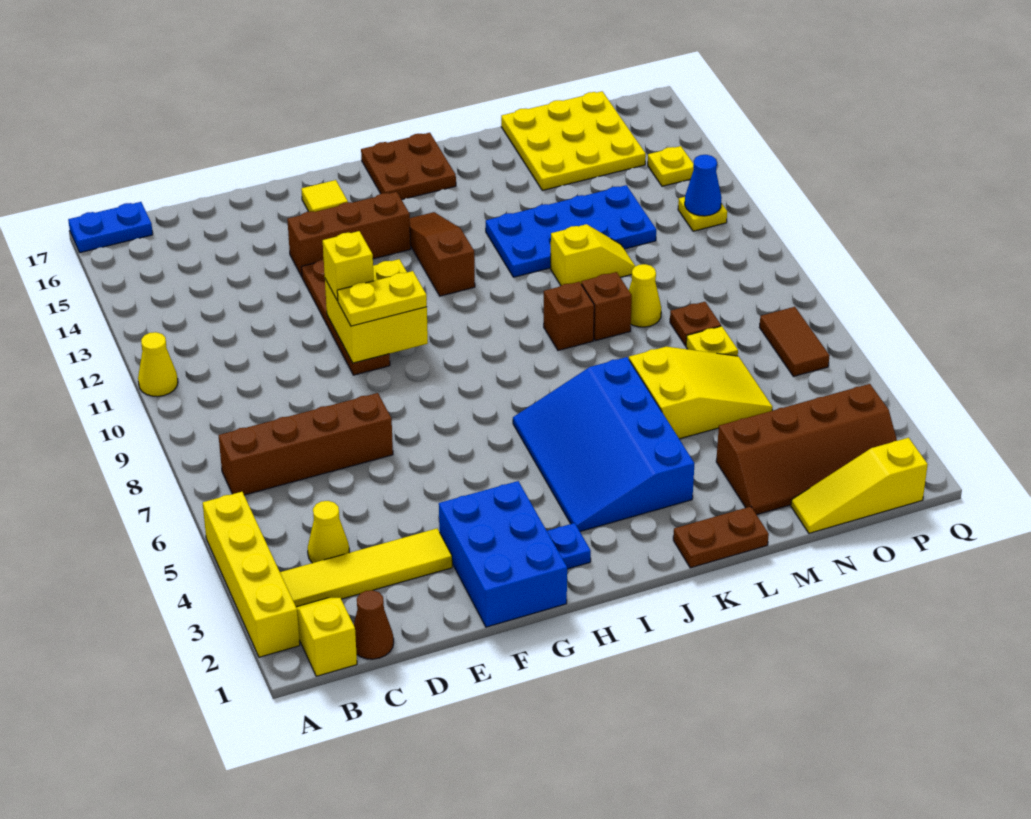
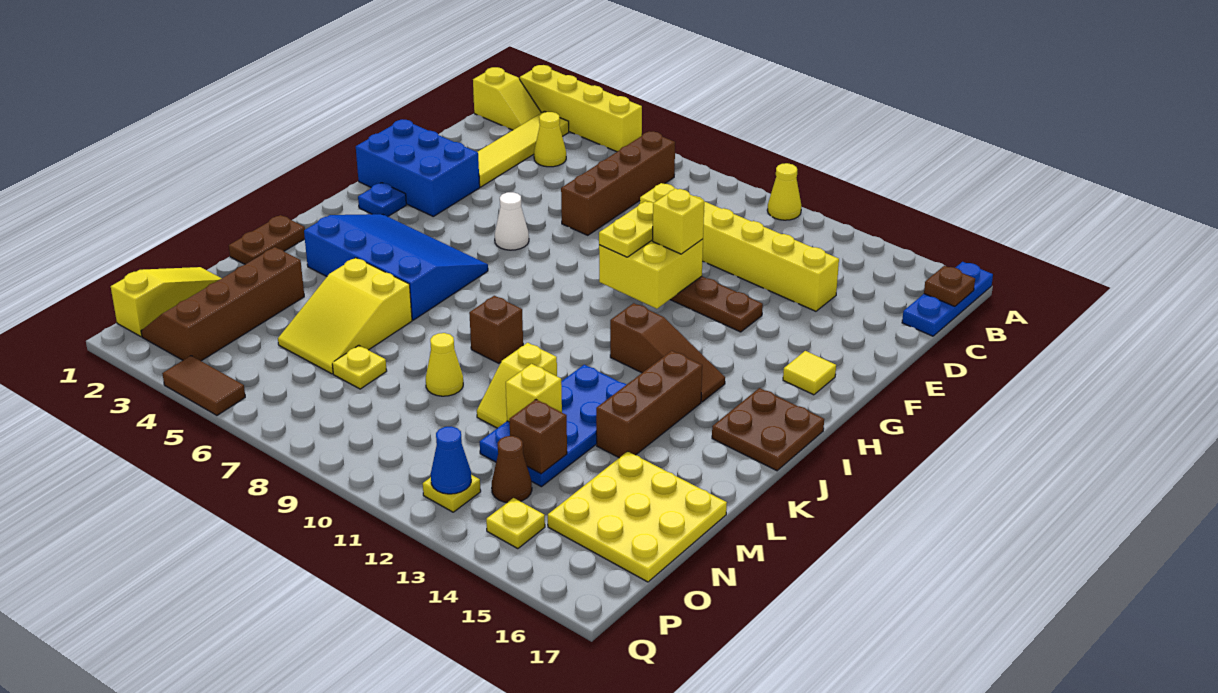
blue plate A17:B17 level 1 -> blue plate A17:C17 level 1
brown cone C1 level 1 -> brown cone O13 level 1
none -> yellow brick D9:D14 level 1
brown brick F14:H14 level 1 -> brown brick J14:L14 level 1
none -> white cone G6 level 1
brown brick L9 level 1 -> brown brick N13 level 2
none -> yellow brick M12 level 2
brown plate N8 level 1 -> brown plate B17 level 2
brown tile P6:P7 level 1 -> brown tile Q4:Q5 level 1

